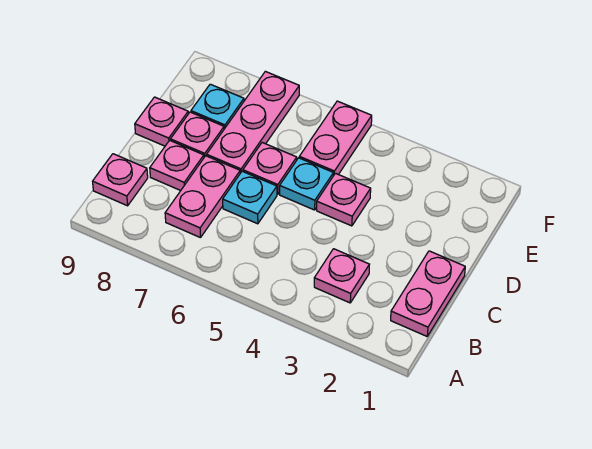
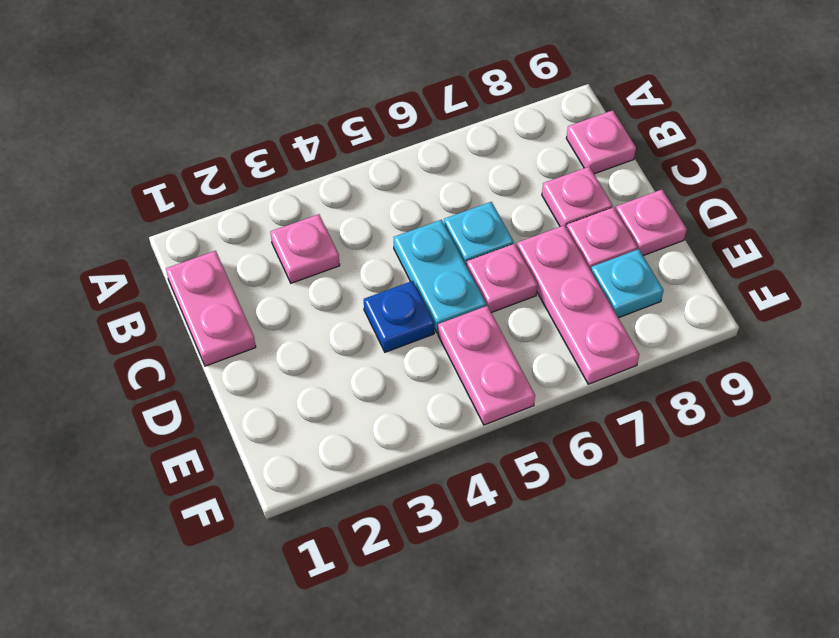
pink plate B7:C7 level 1 -> none
pink plate D4 level 1 -> blue plate D4 level 1
cyan plate D5 level 1 -> cyan plate C5:D5 level 1

